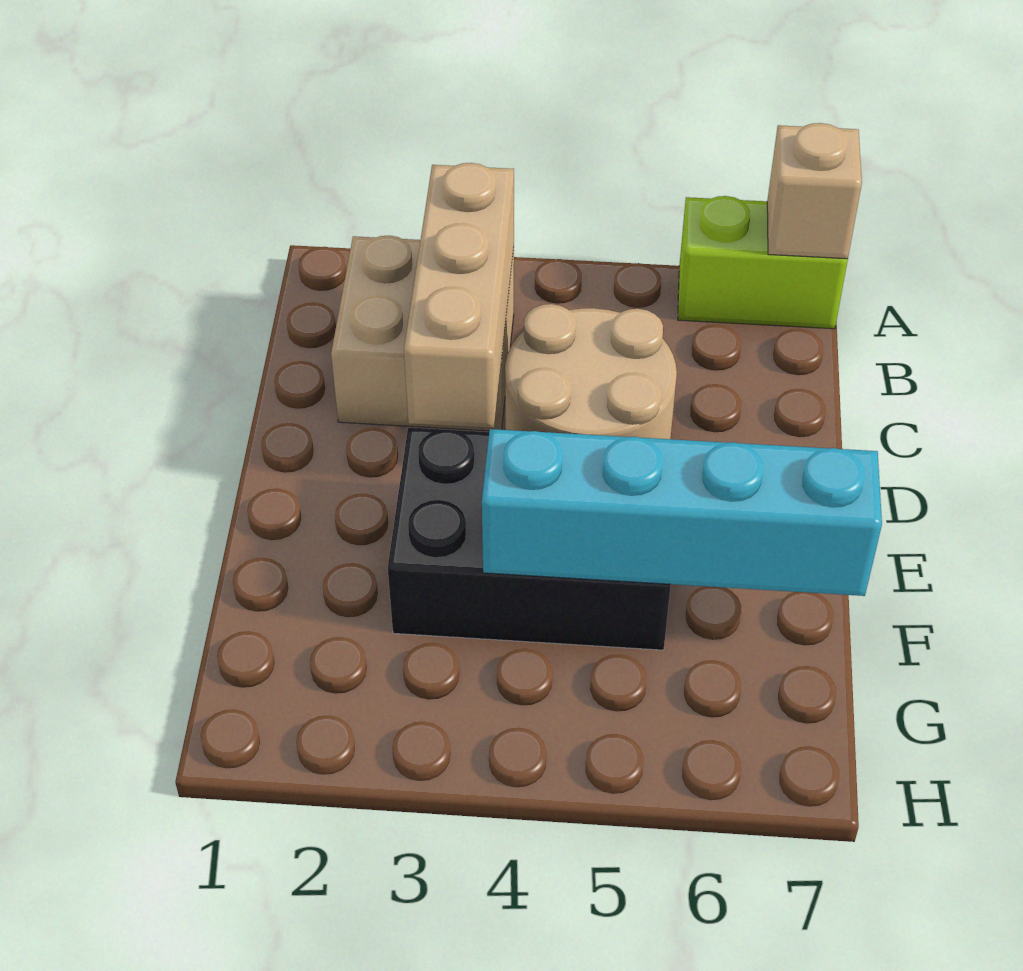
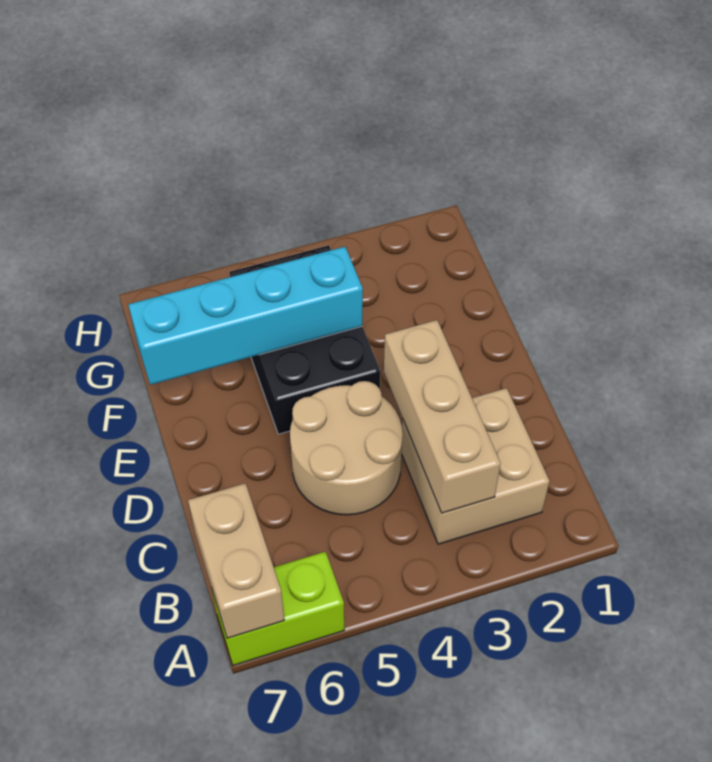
tan brick A7 level 2 -> tan brick A7:B7 level 2
black brick E3:F5 level 1 -> black brick E4:G5 level 1

